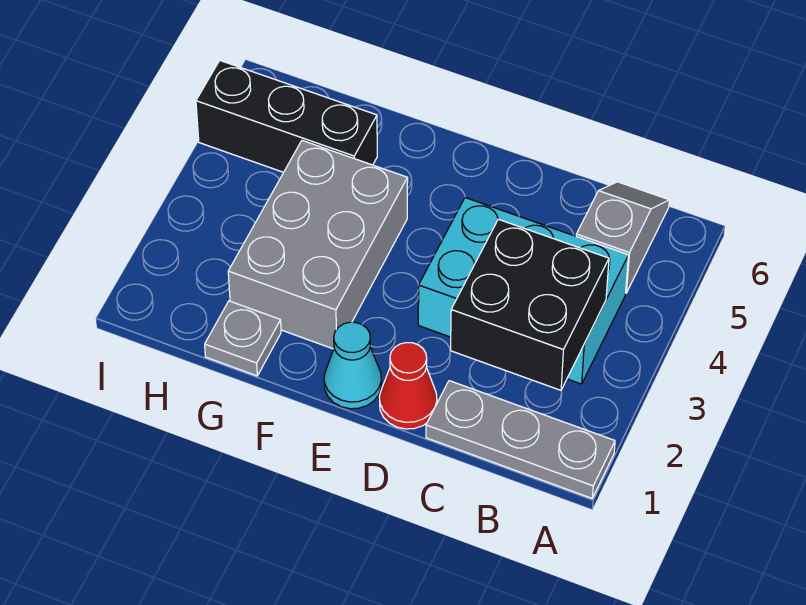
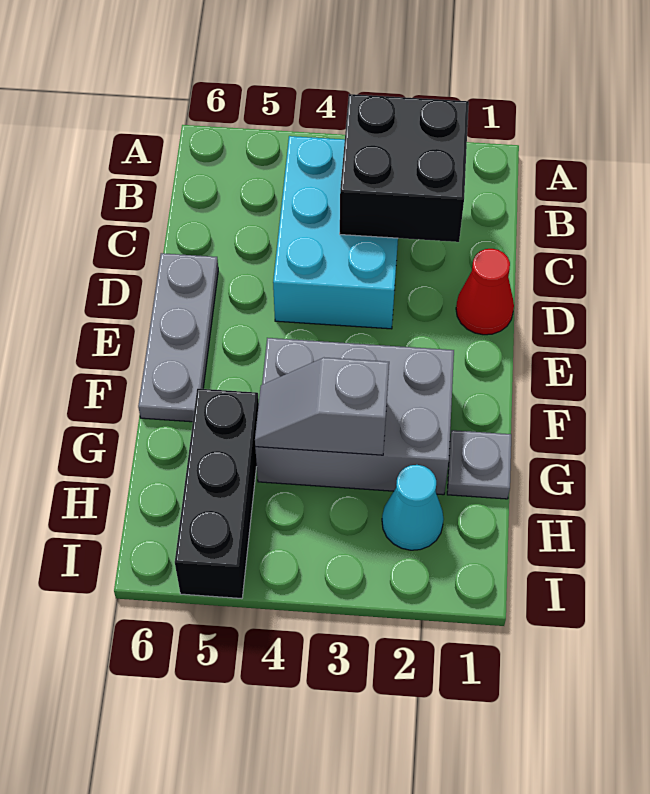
grey plate A1:C1 level 1 -> grey plate D6:F6 level 1
grey slope B5:B6 level 1 top 5 -> grey slope G3:G4 level 2 top 3
cyan cone E1 level 1 -> cyan cone H2 level 1

